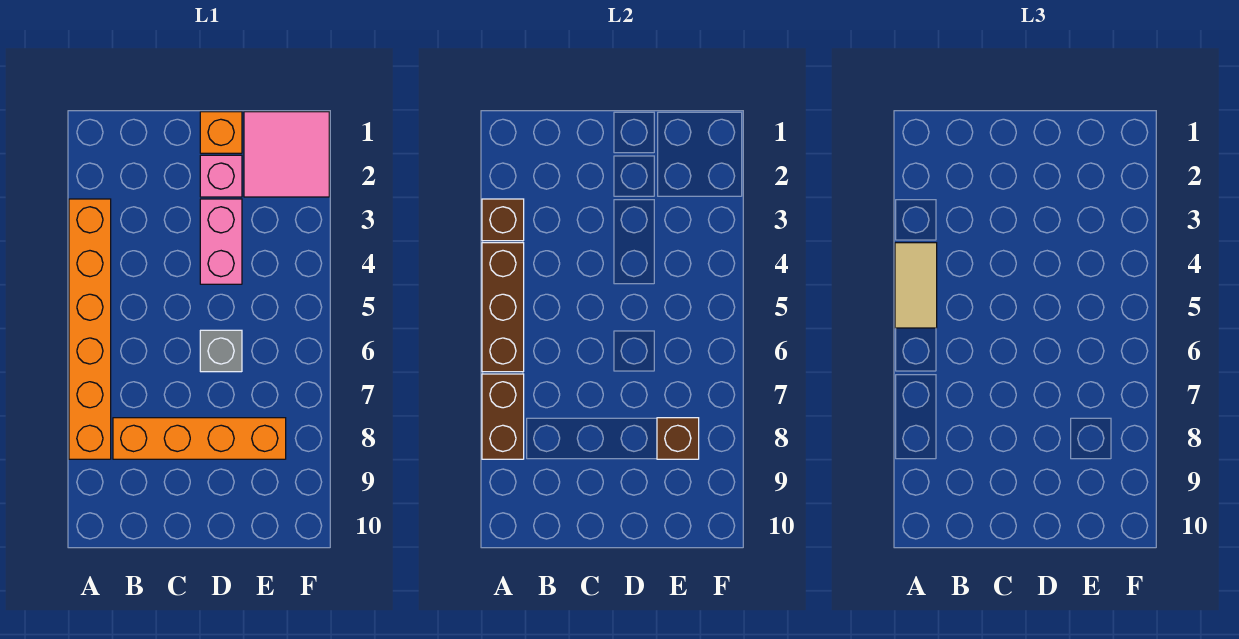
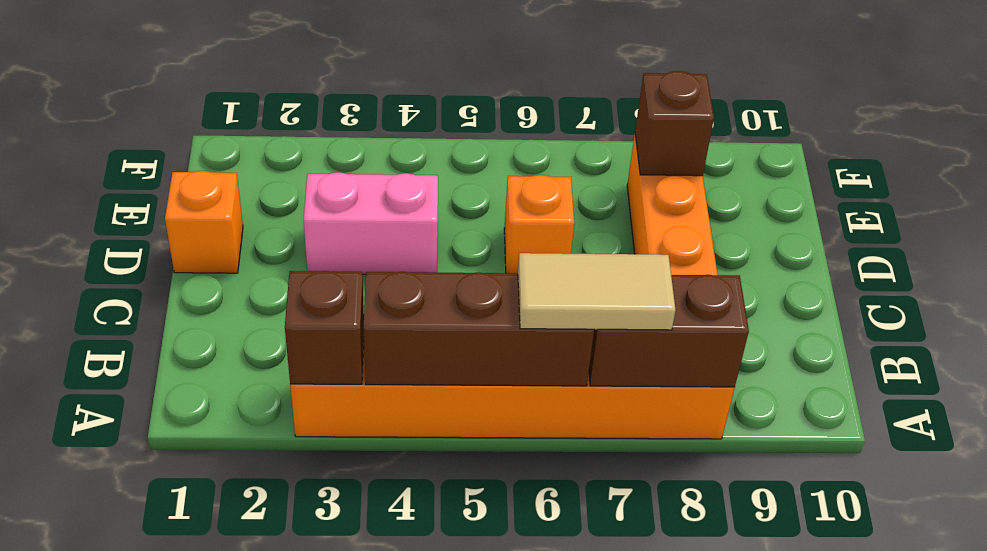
tan tile A4:A5 level 3 -> tan tile A6:A7 level 3
pink brick D2 level 1 -> none
grey brick D6 level 1 -> orange brick D6 level 1
pink tile E1:F2 level 1 -> none

